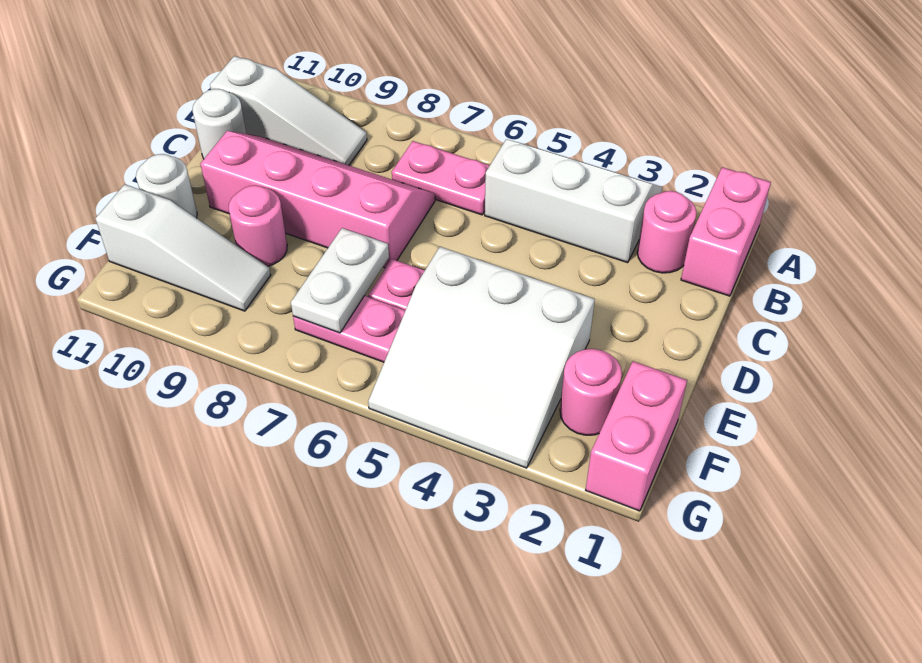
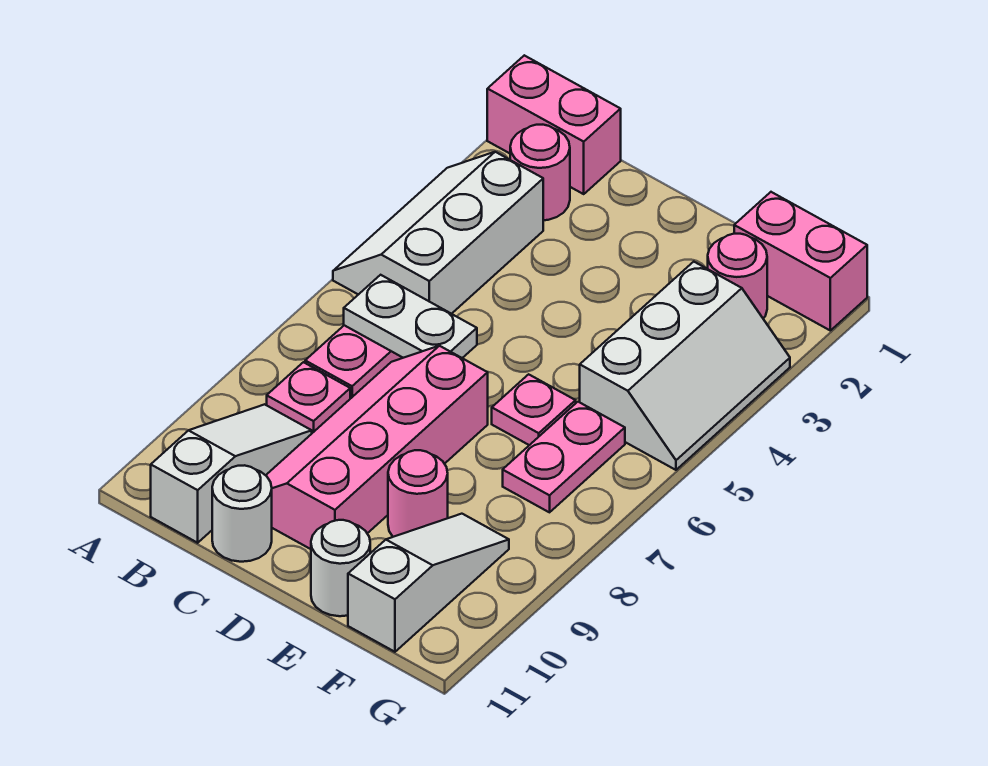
none -> pink plate B8 level 1
white slope E3:G5 level 1 top E -> white slope F3:G5 level 1 top F
white plate E7:F7 level 2 -> white plate B6:C6 level 2

